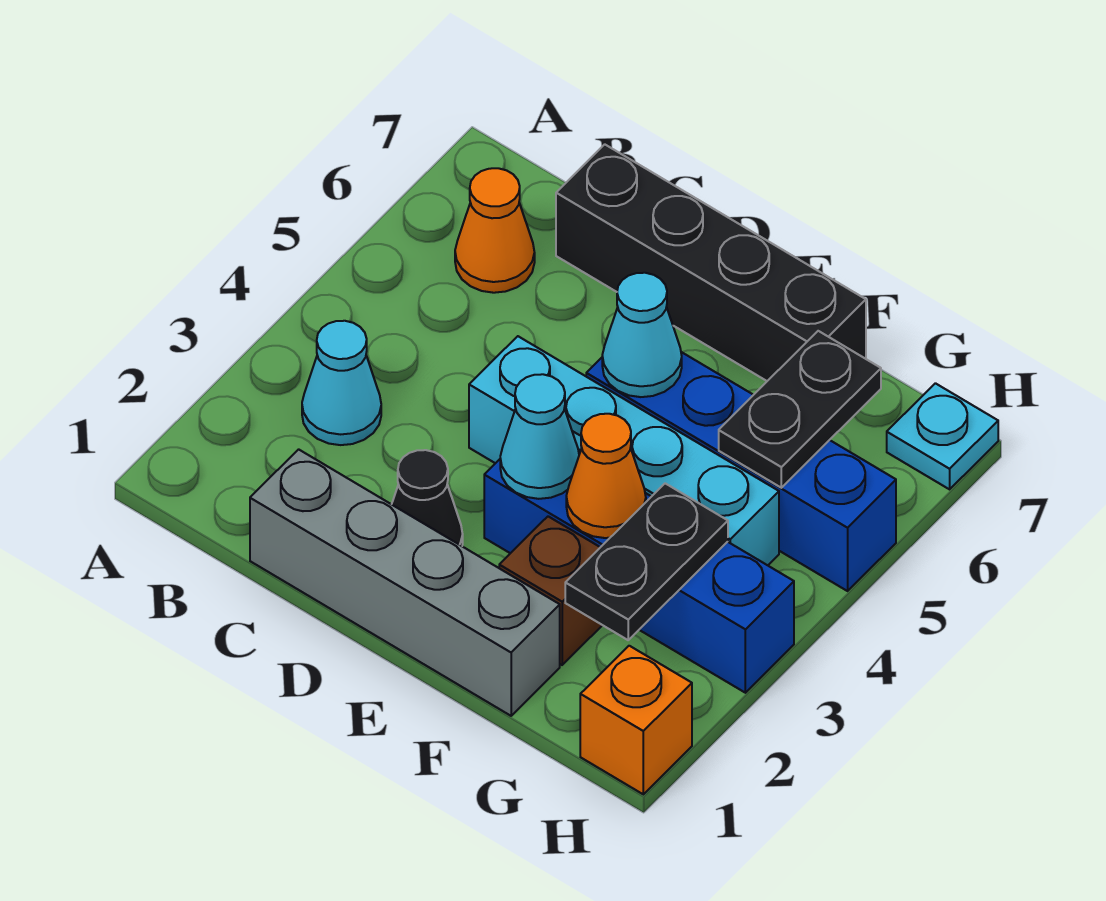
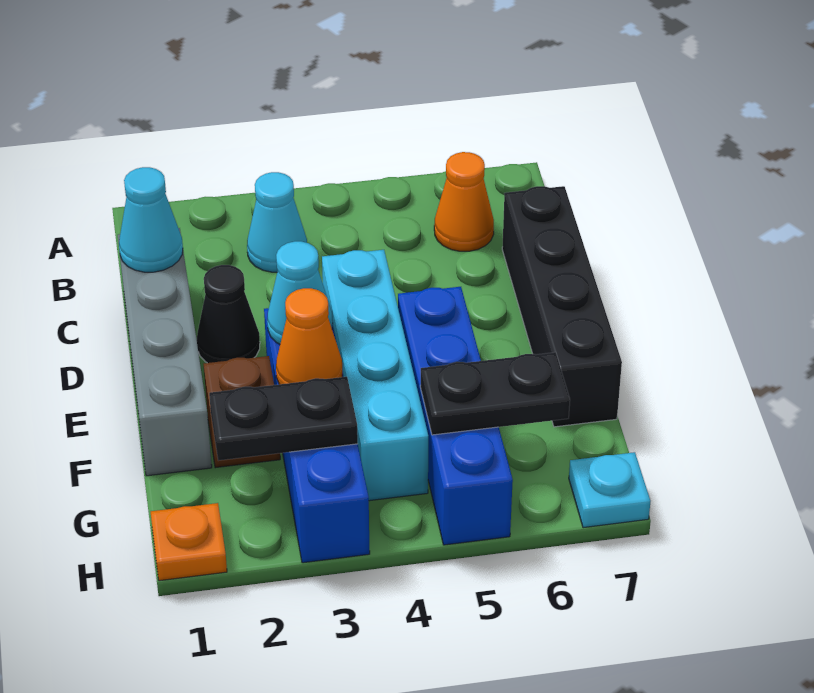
cyan cone E5 level 2 -> cyan cone C1 level 2
orange brick H1 level 1 -> orange plate H1 level 1

